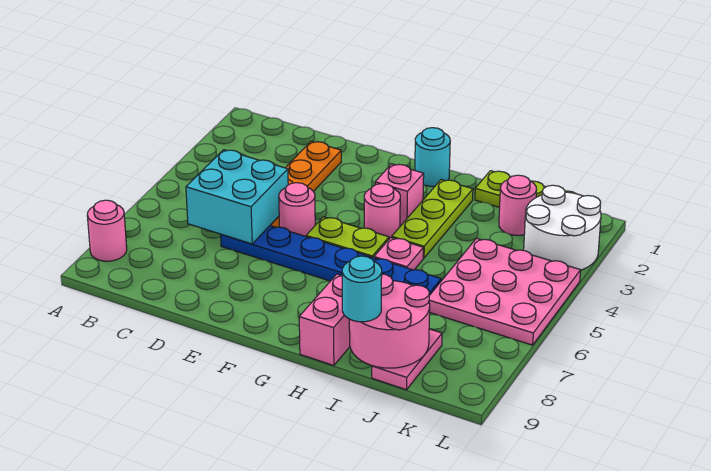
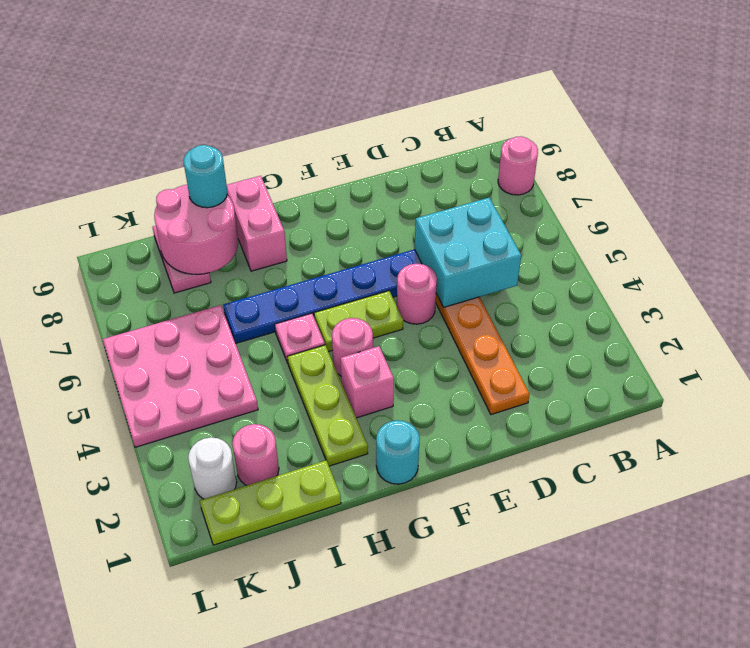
white round brick K2:L3 level 1 -> white round brick K2 level 1

